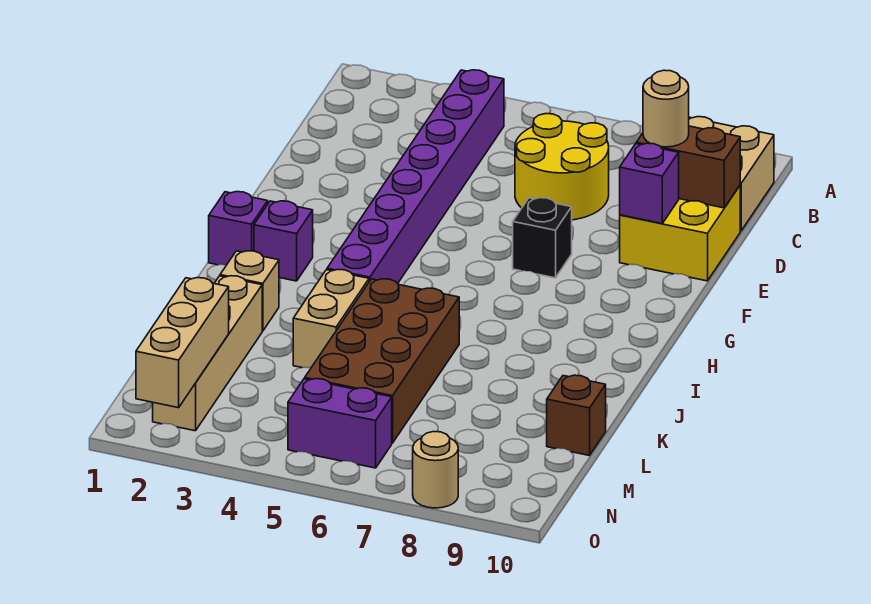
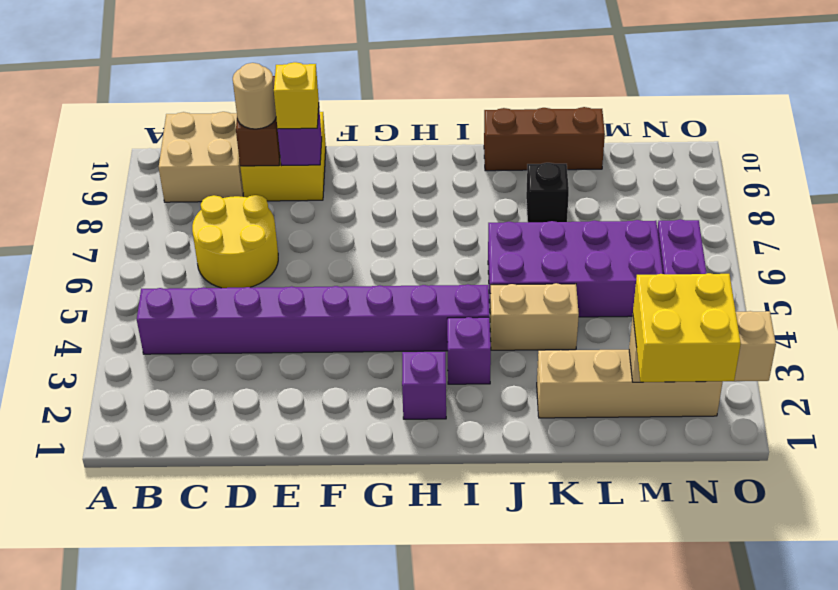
none -> yellow brick E9 level 3
black brick F7 level 1 -> black brick K8 level 1
purple brick H1 level 1 -> purple brick I3 level 1
tan brick J2 level 1 -> none
brown brick J5:M6 level 1 -> purple brick J5:M6 level 1
brown brick L10 level 1 -> brown brick J10:L10 level 1
none -> yellow brick M1:N2 level 3
tan round brick O8 level 1 -> none

